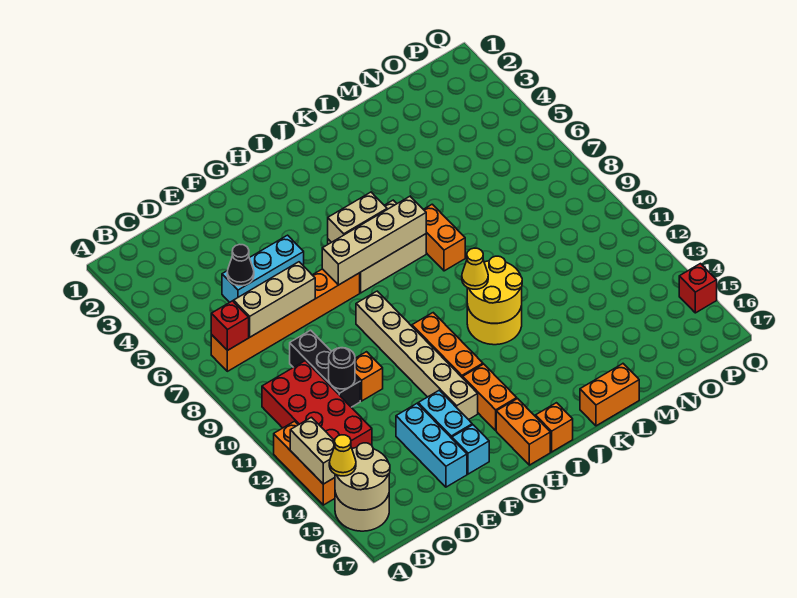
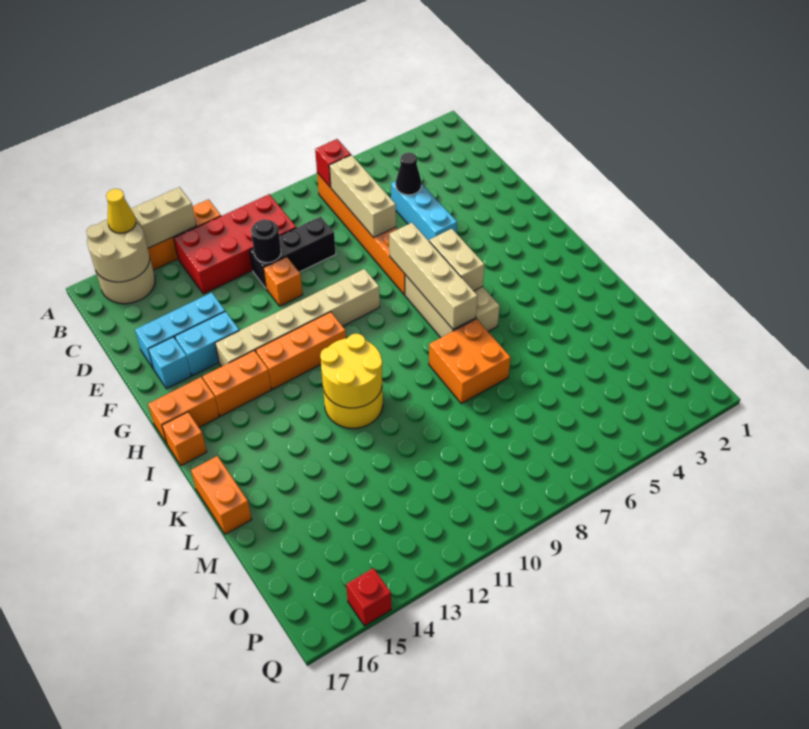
yellow cone J11 level 3 -> none
orange brick K7:K8 level 1 -> orange brick K7:L8 level 1

